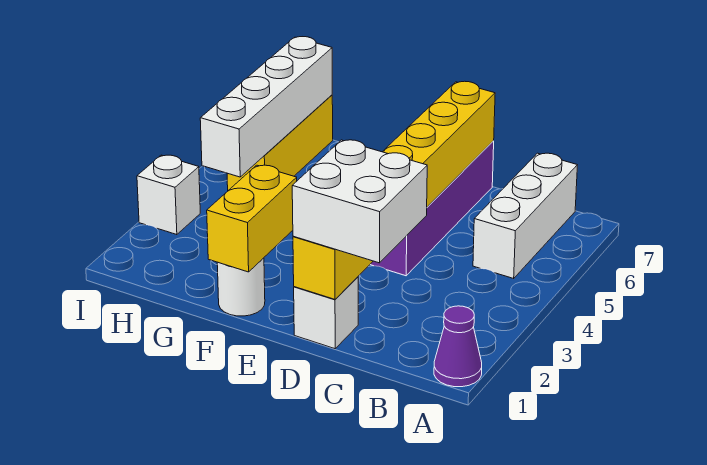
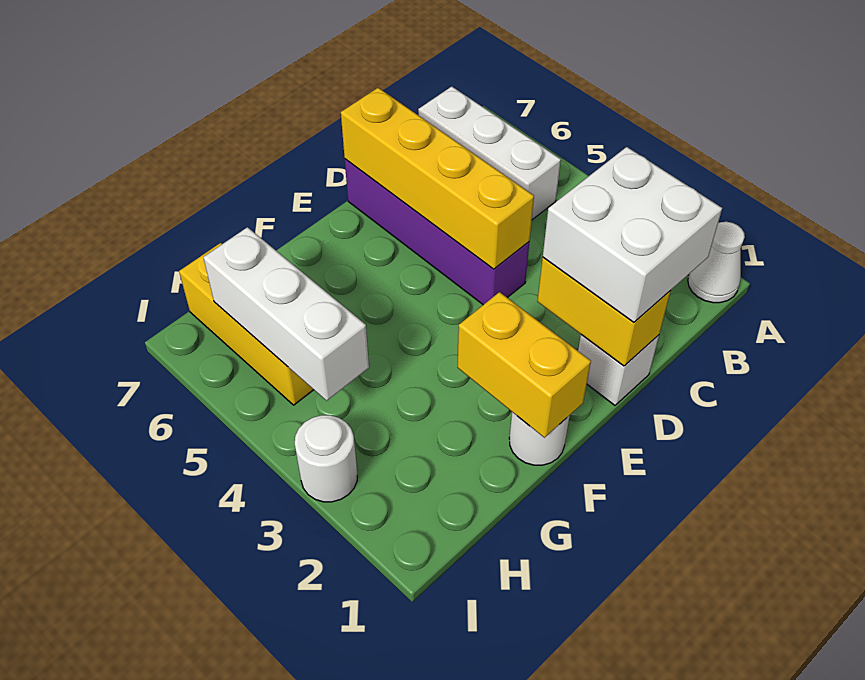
purple cone A1 level 1 -> white cone A1 level 1
white brick H4:H7 level 2 -> white brick H4:H6 level 2
white brick I3 level 1 -> white round brick I3 level 1

